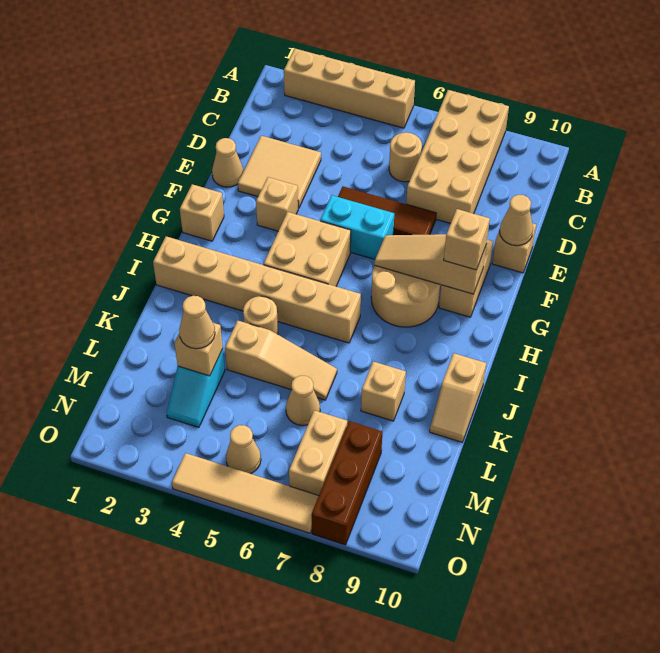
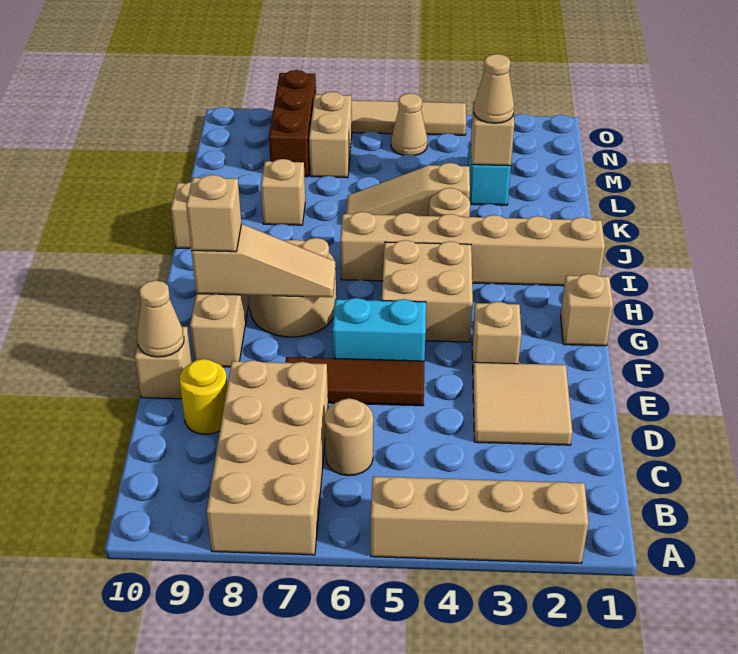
none -> yellow round brick D9 level 1
tan cone E1 level 1 -> none
tan cone L6 level 1 -> none

